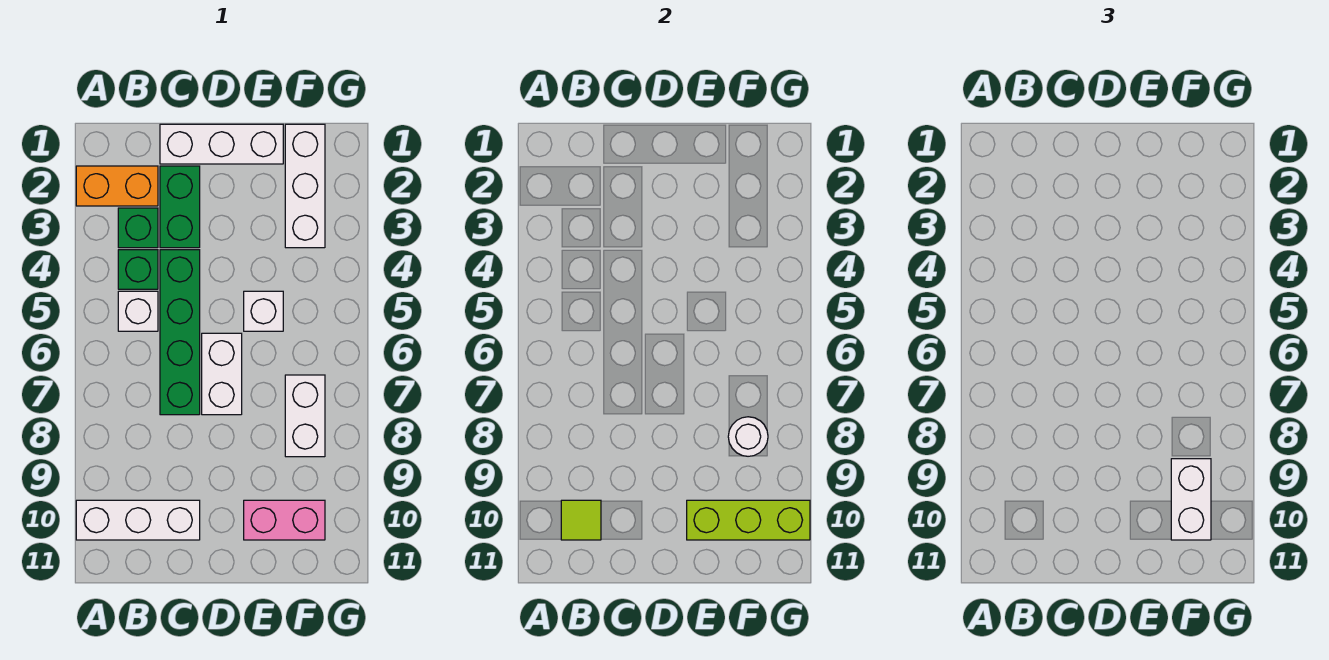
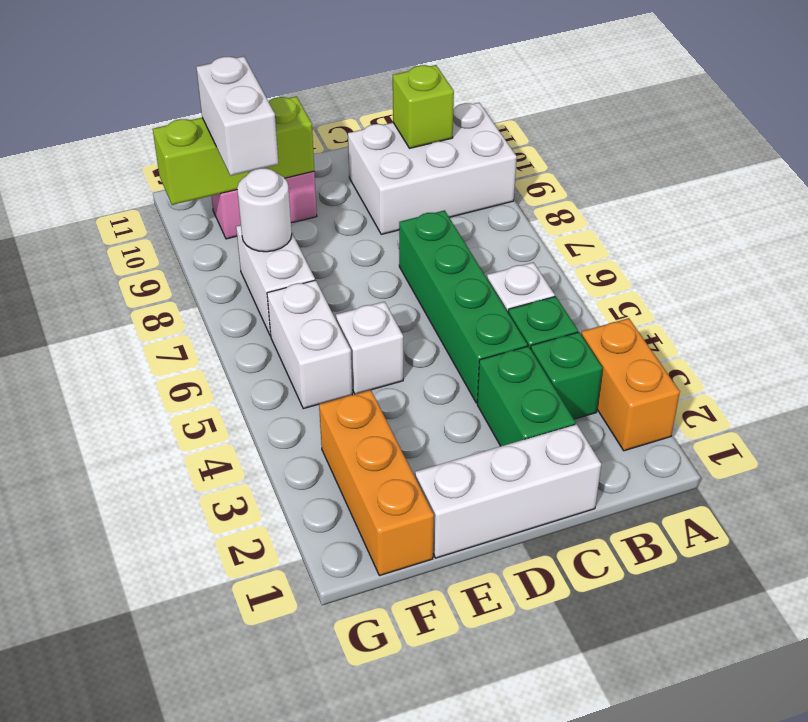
orange brick A2:B2 level 1 -> orange brick A2:A3 level 1
white brick A10:C10 level 1 -> white brick A9:C10 level 1
lime tile B10 level 2 -> lime brick B10 level 2
white brick D6:D7 level 1 -> white brick F5:F6 level 1
white brick F1:F3 level 1 -> orange brick F1:F3 level 1

